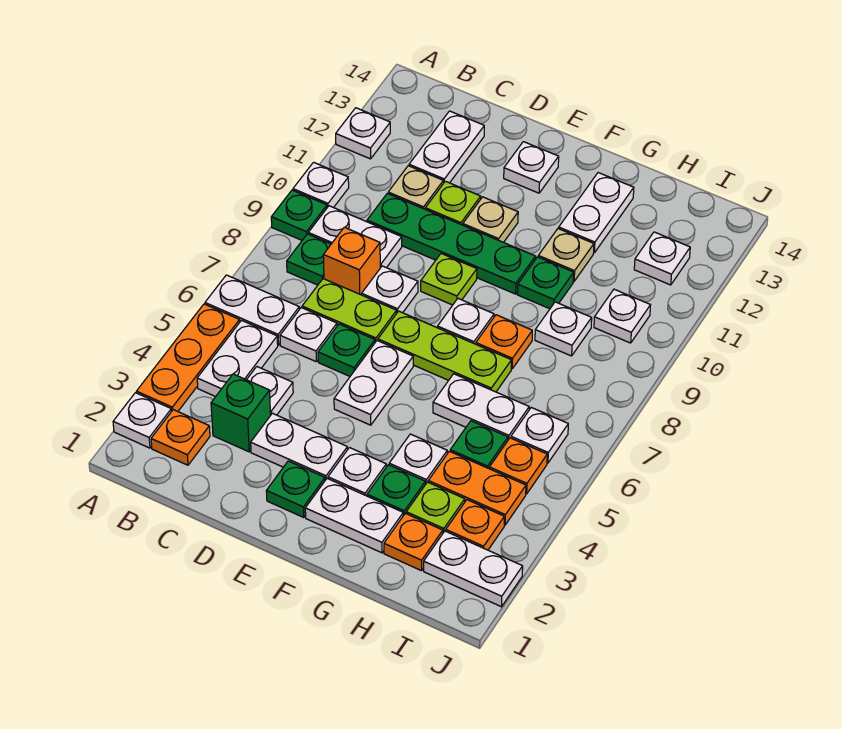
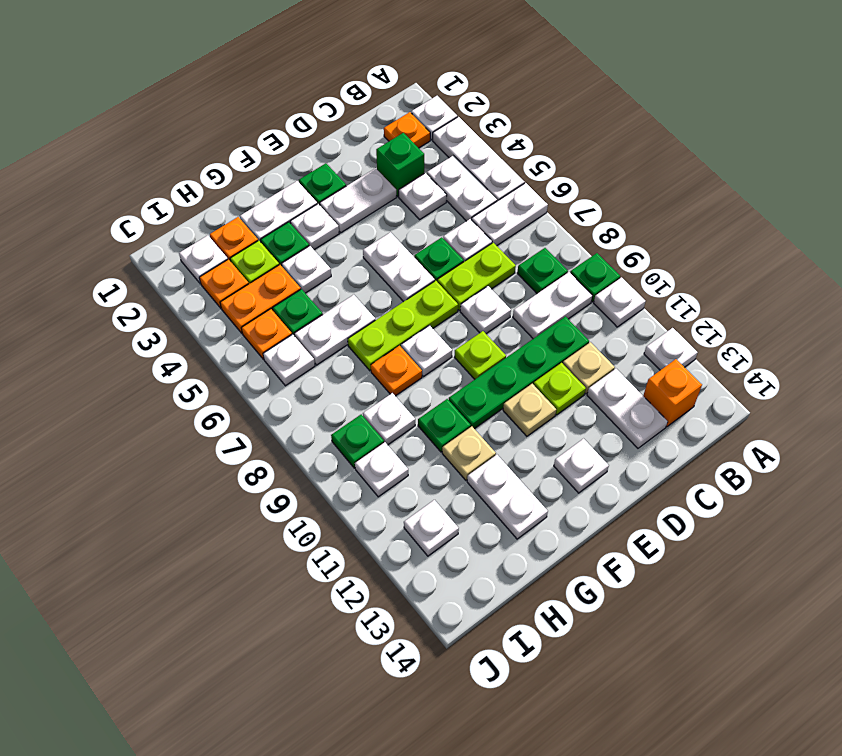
orange plate A3:A5 level 1 -> white plate A3:A5 level 1
orange brick C8 level 1 -> orange brick B13 level 1
white plate I2:J2 level 1 -> white plate I2 level 1
none -> green plate I9 level 1

